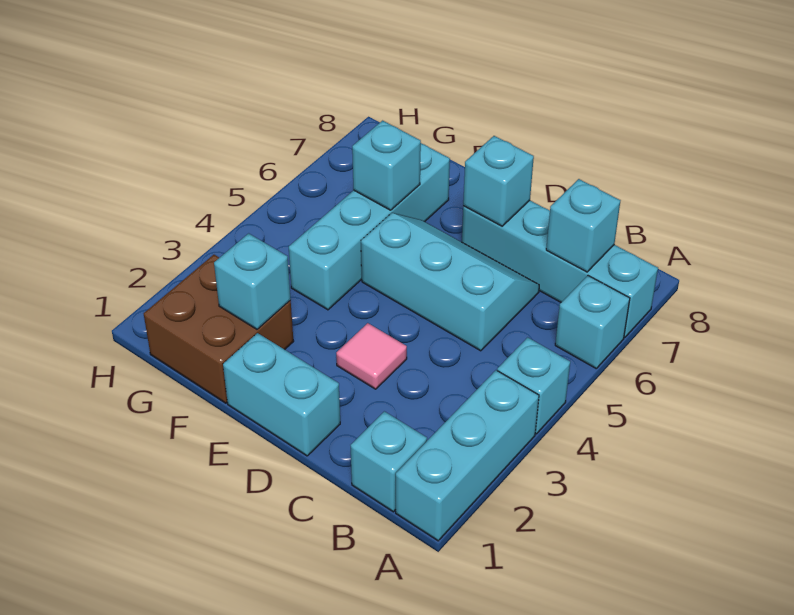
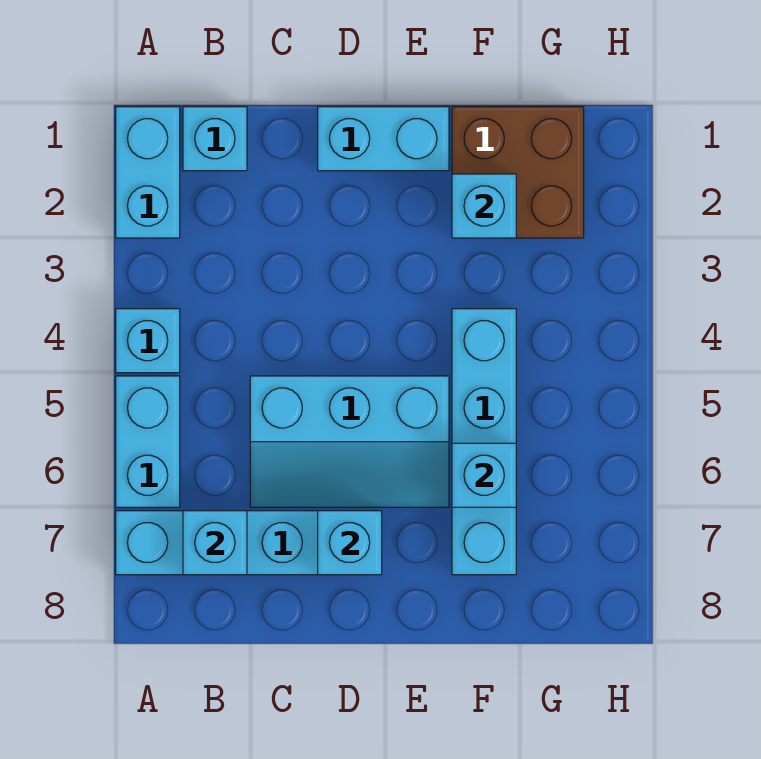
cyan brick A1:A3 level 1 -> cyan brick A1:A2 level 1
cyan brick A6 level 1 -> cyan brick A5:A6 level 1
pink tile D3 level 1 -> none

